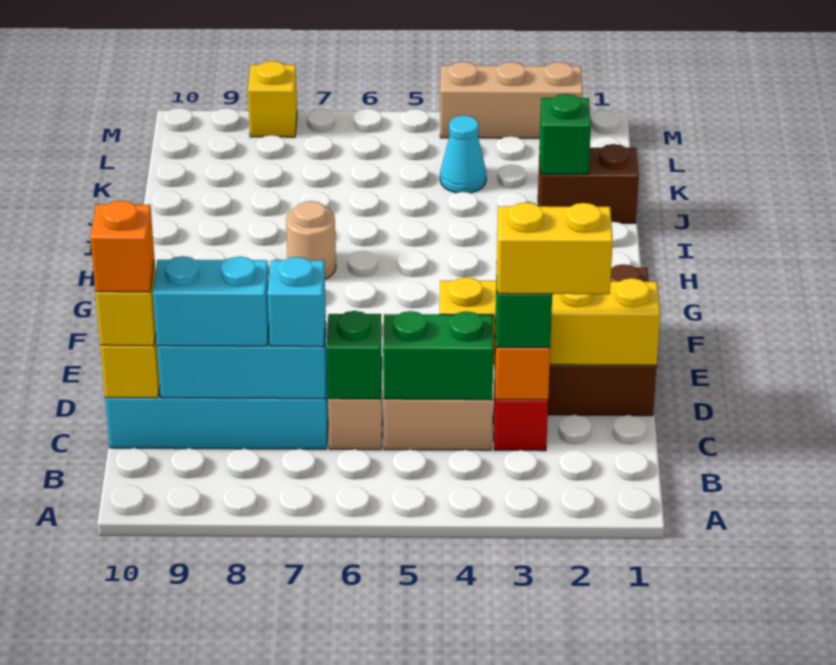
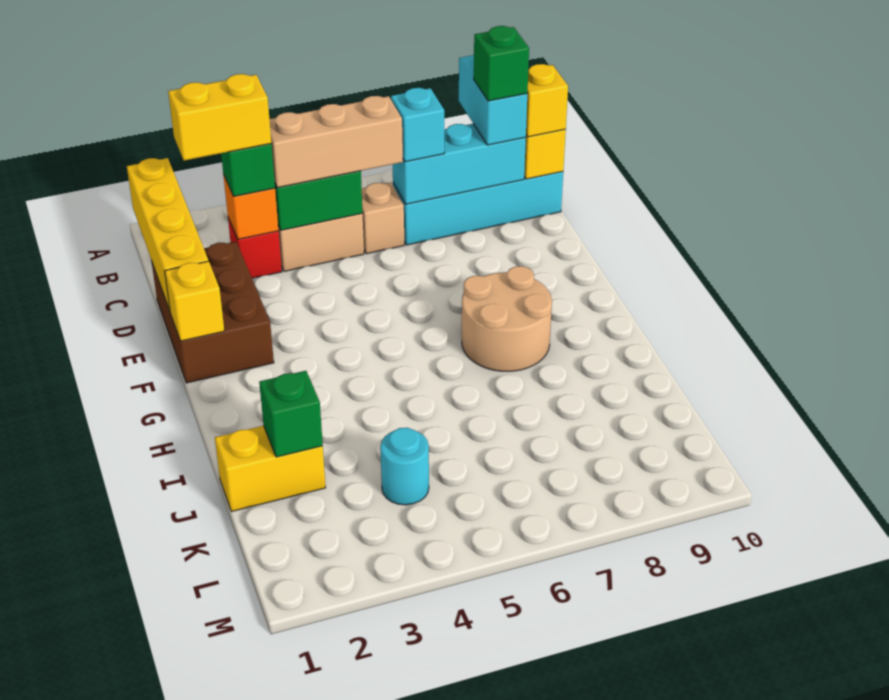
green brick C6 level 2 -> green brick C9 level 4
cyan brick C8:C9 level 3 -> cyan brick B9:C9 level 3
orange brick C10 level 4 -> none
yellow brick D1:D4 level 2 -> yellow brick B1:E1 level 2
tan round brick H7 level 1 -> tan round brick G7:H8 level 1
brown brick J1:J2 level 1 -> yellow brick J1:J2 level 1
cyan cone K4 level 1 -> cyan round brick K4 level 1
tan brick M2:M4 level 1 -> tan brick C4:C6 level 3
yellow brick M8 level 1 -> yellow brick F1 level 2

